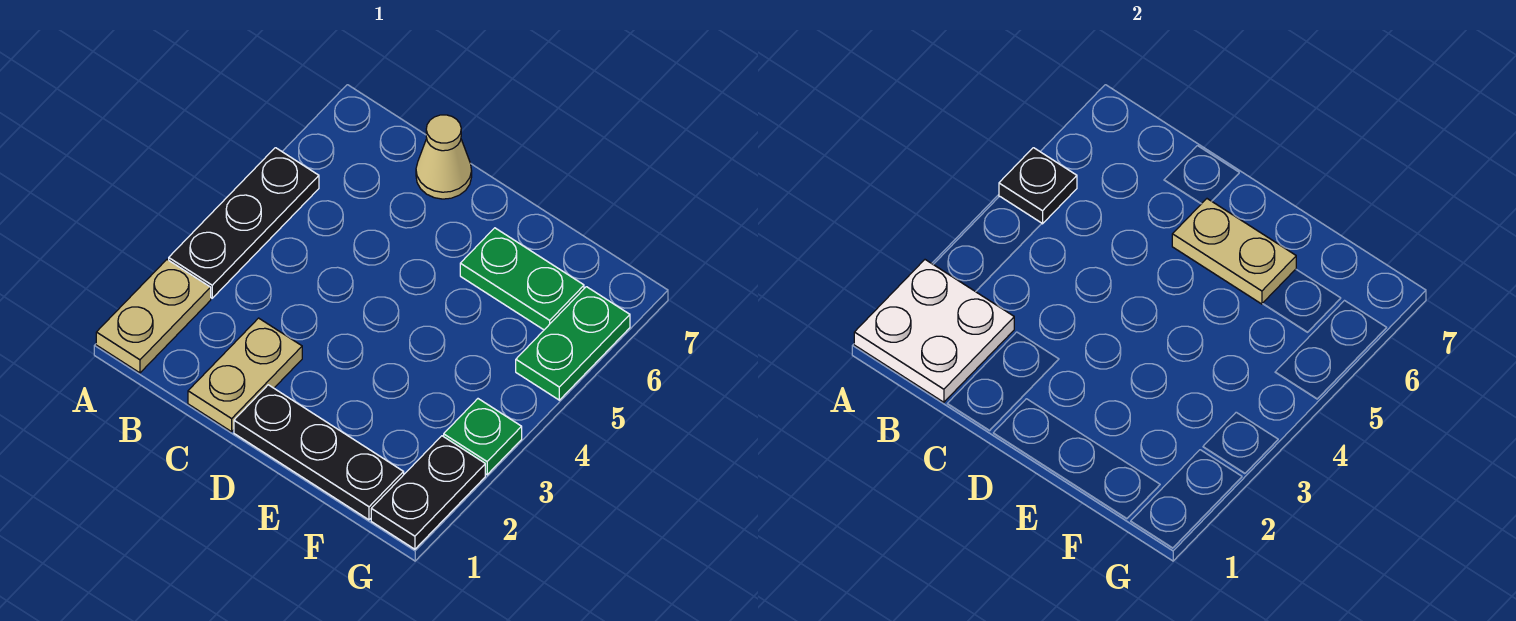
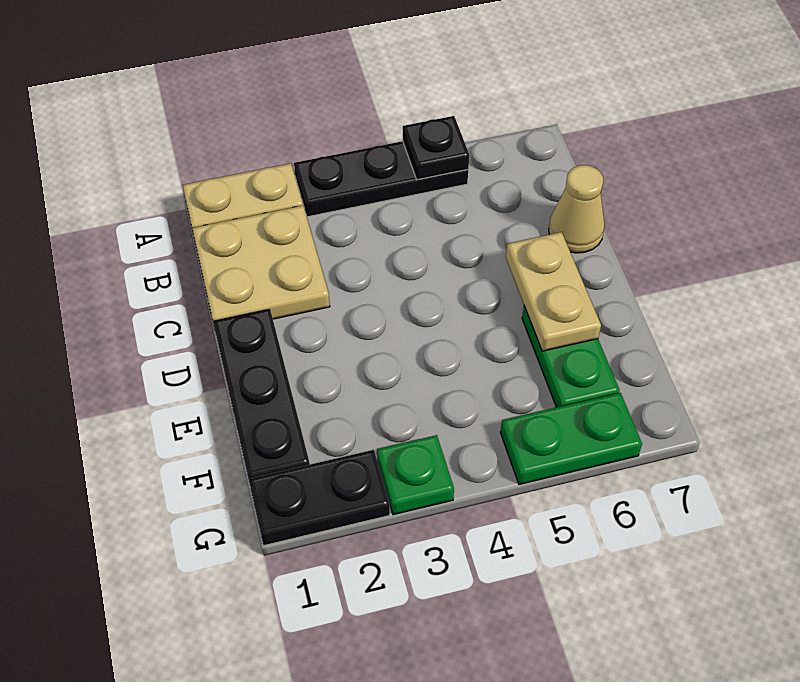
white plate A1:B2 level 2 -> none
tan plate C1:C2 level 1 -> tan plate B1:C2 level 1

